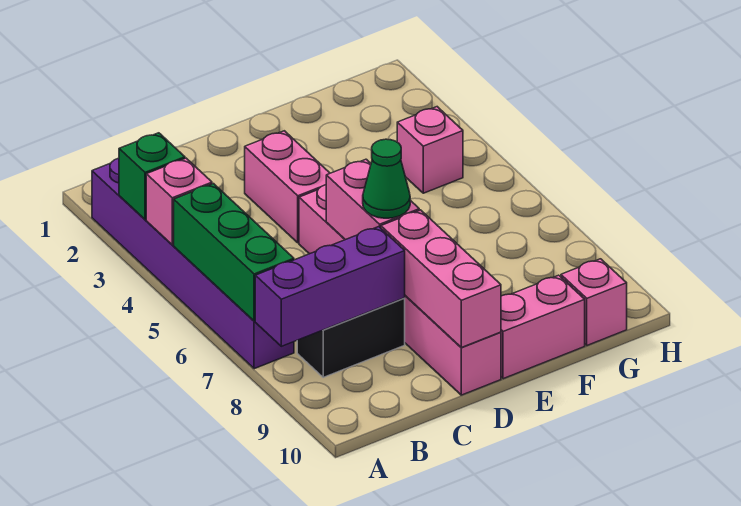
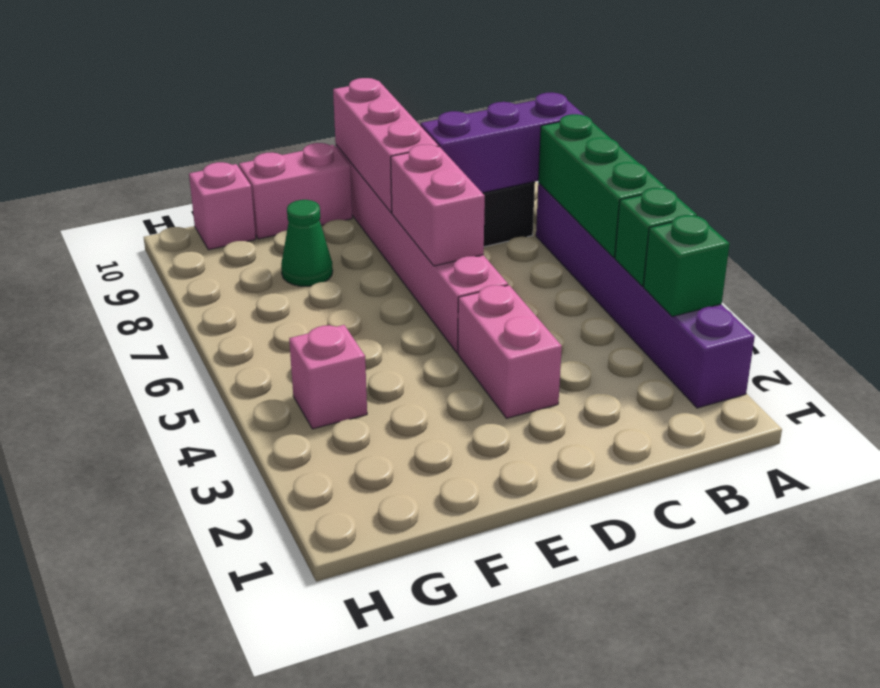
pink brick A4 level 2 -> green brick A4 level 2
green cone D7 level 3 -> green cone F8 level 1

